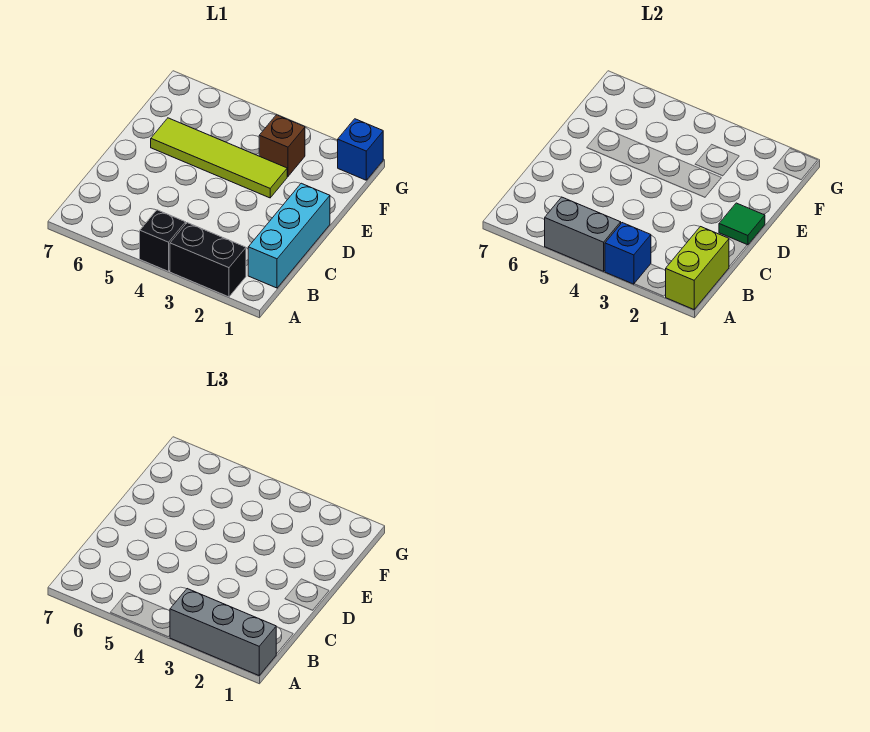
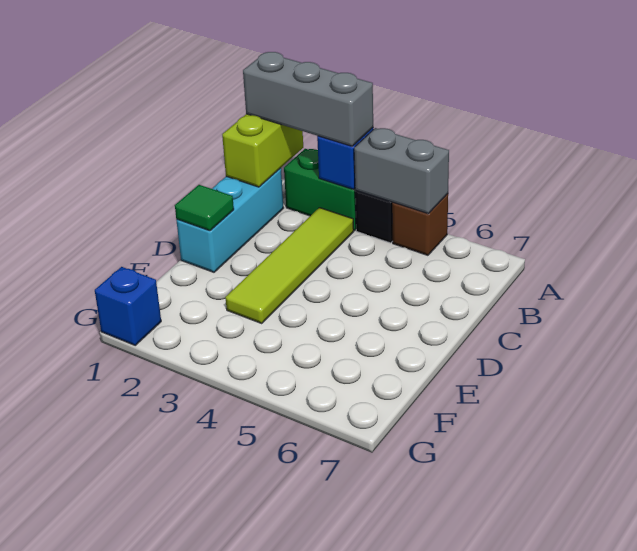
black brick A2:A3 level 1 -> green brick A2:A3 level 1
lime tile E3:E6 level 1 -> lime tile B3:E3 level 1
brown brick F3 level 1 -> brown brick A5 level 1

